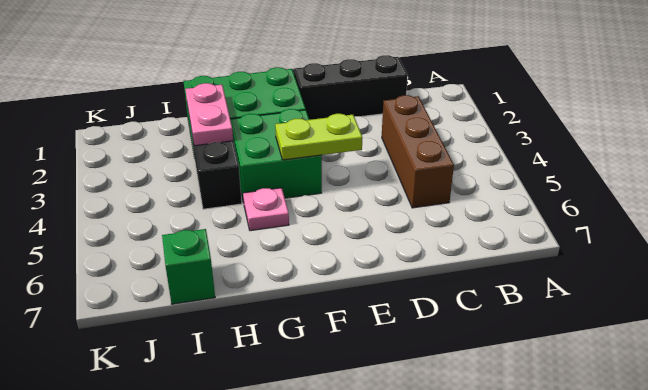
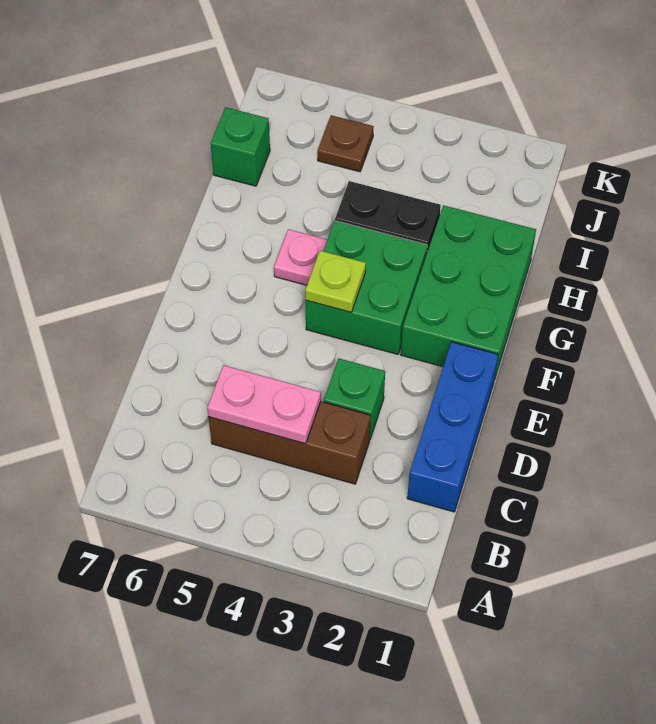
black brick C1:E1 level 1 -> blue brick C1:E1 level 1
none -> green brick D3 level 1
lime plate E4:F4 level 2 -> lime plate F4 level 2
pink plate H2:H3 level 2 -> pink plate C4:C5 level 2
none -> brown plate J5 level 1

